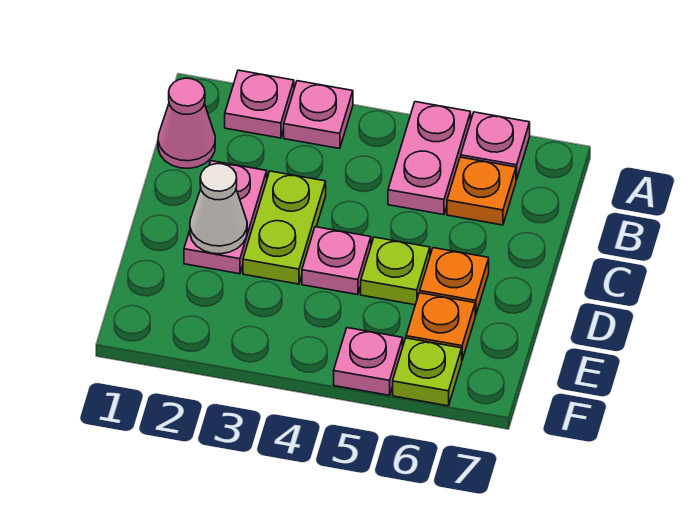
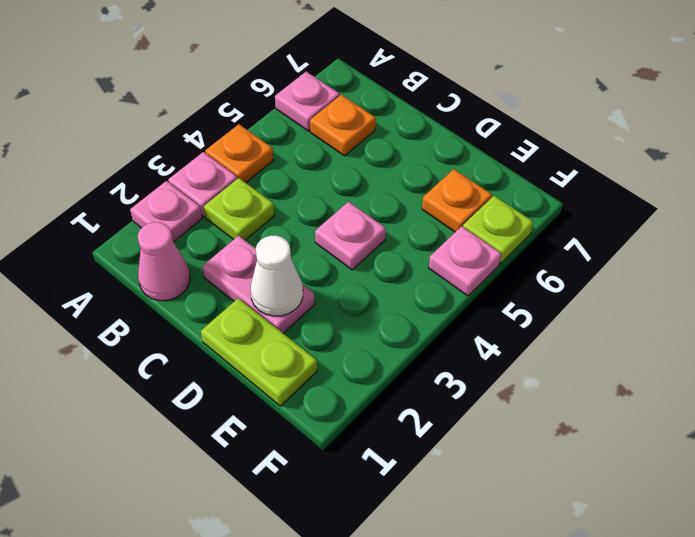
pink plate A5:B5 level 1 -> none
lime plate C3:D3 level 1 -> lime plate D1:E1 level 1
lime plate D5 level 1 -> lime plate B3 level 1
orange plate D6 level 1 -> orange plate A4 level 1

